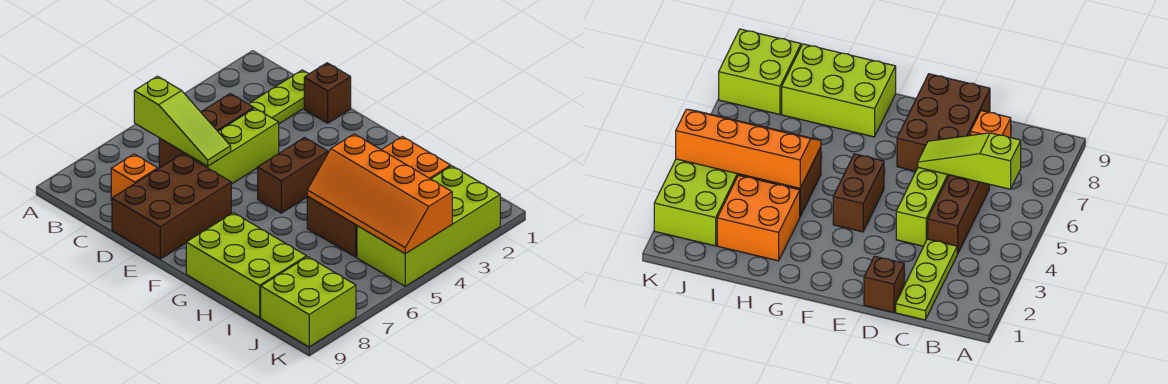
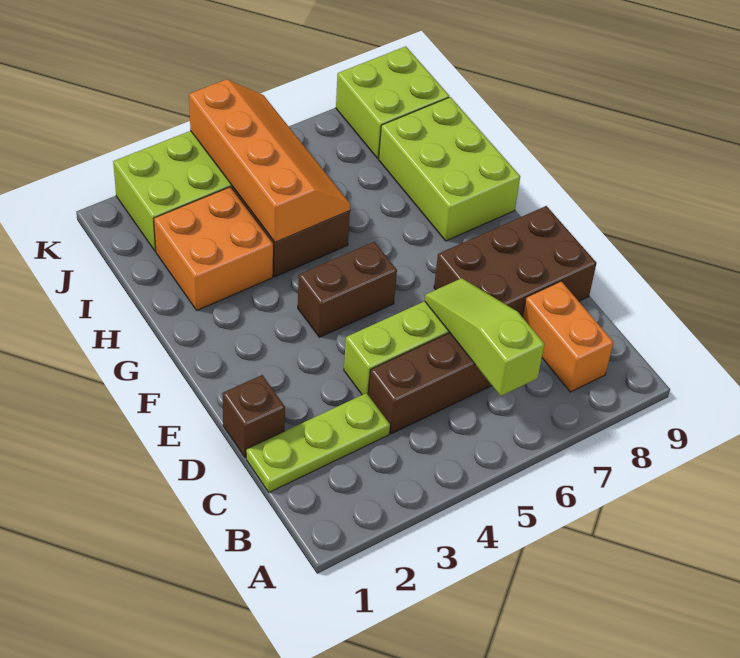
orange brick C8 level 1 -> orange brick B8:C8 level 1

